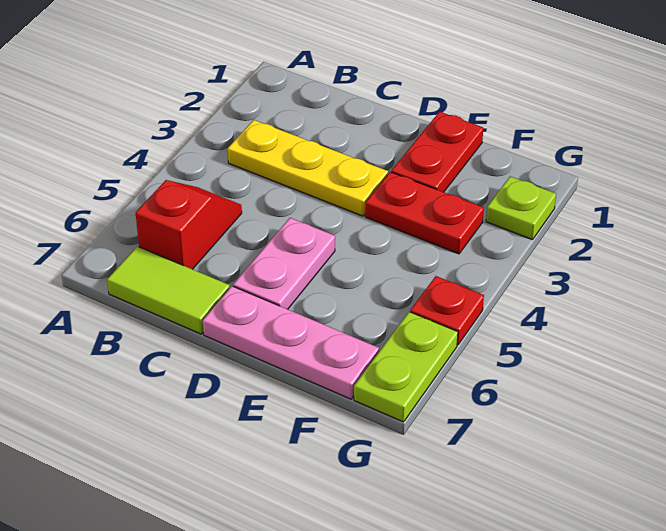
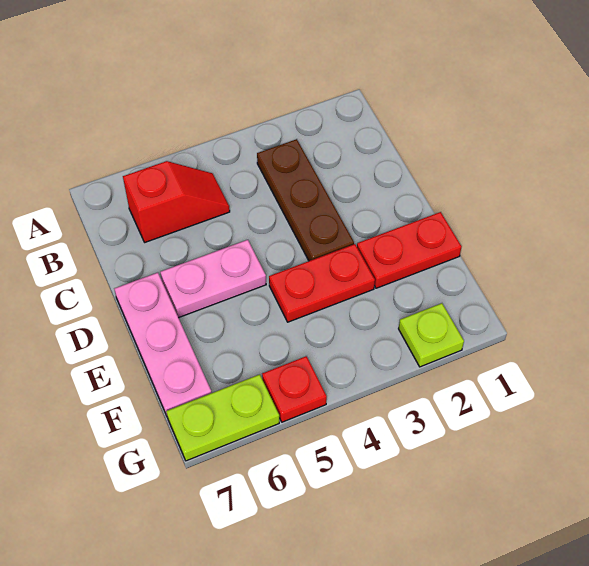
yellow plate B3:D3 level 1 -> brown plate B3:D3 level 1
lime tile B7:C7 level 1 -> none
red plate E3:F3 level 1 -> red plate E3:E4 level 1

